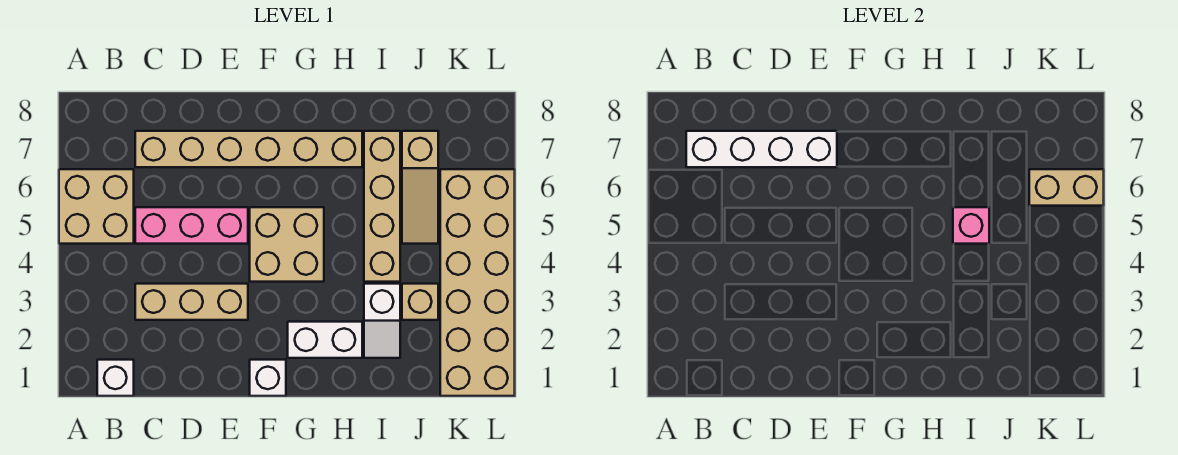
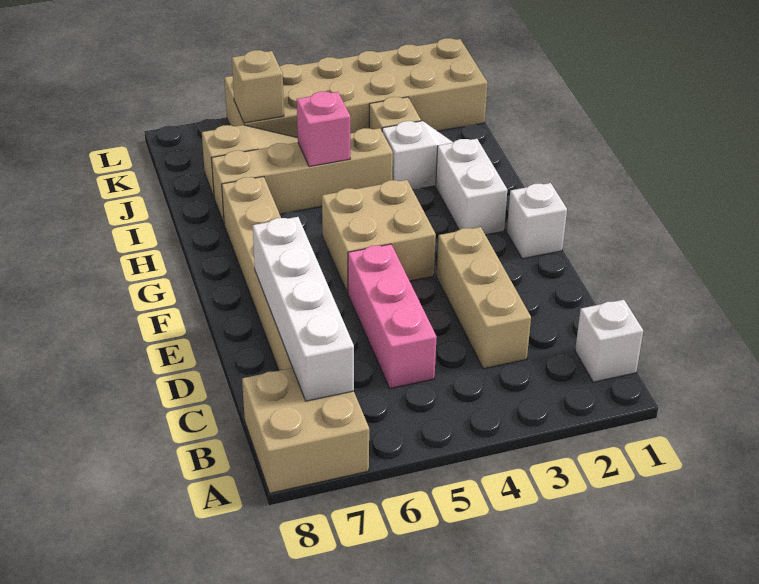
tan brick A5:B6 level 1 -> tan brick A7:B8 level 1
tan brick K6:L6 level 2 -> tan brick K6 level 2

